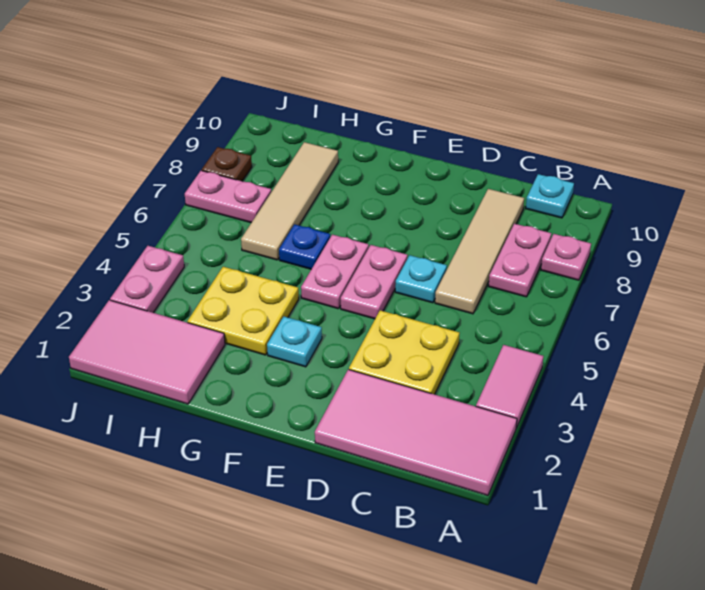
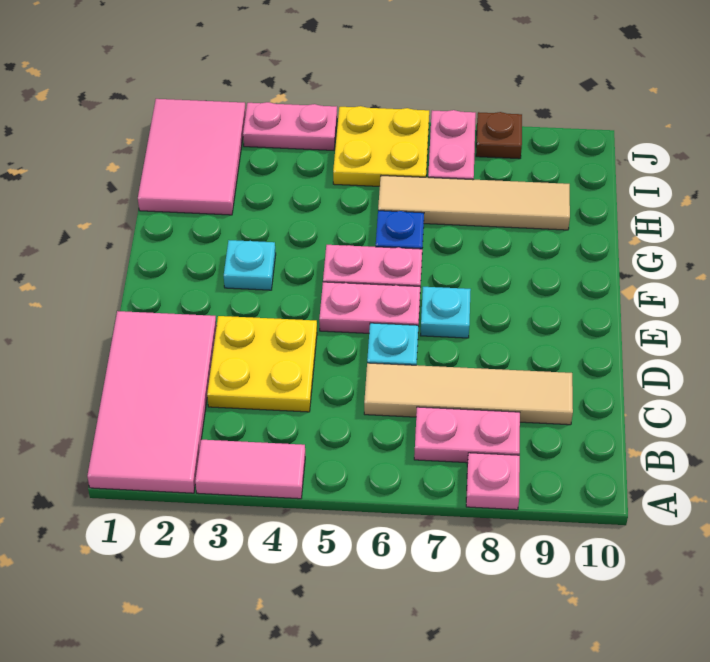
cyan plate B10 level 1 -> cyan plate E7 level 1
yellow plate G3:H4 level 1 -> yellow plate I5:J6 level 1

